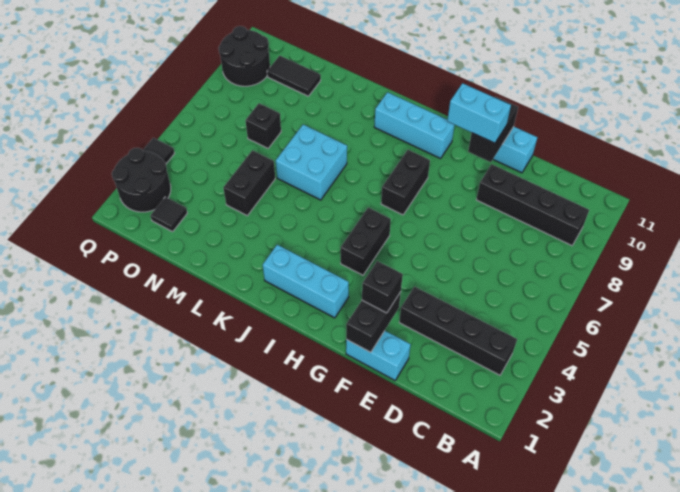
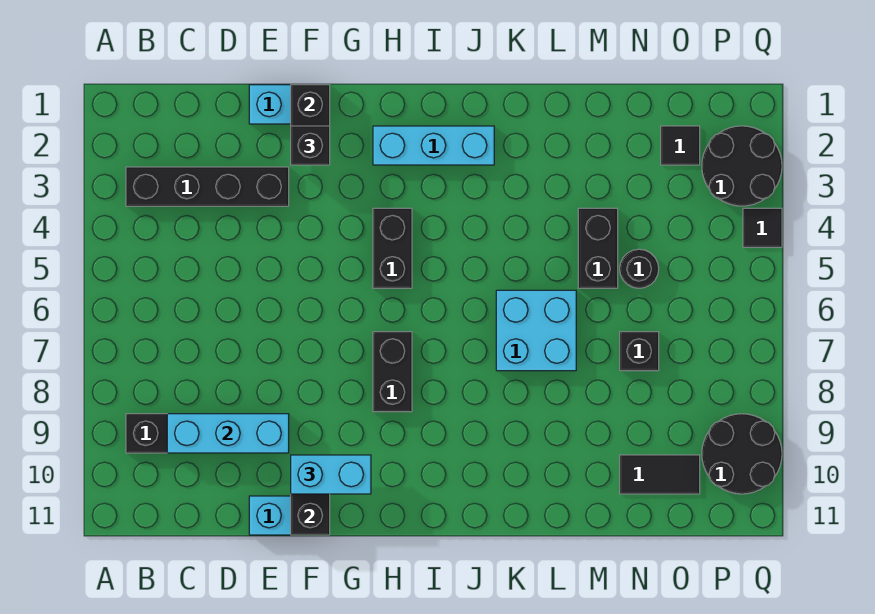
cyan brick H10:J10 level 1 -> cyan brick C9:E9 level 2
none -> black round brick N5 level 1

